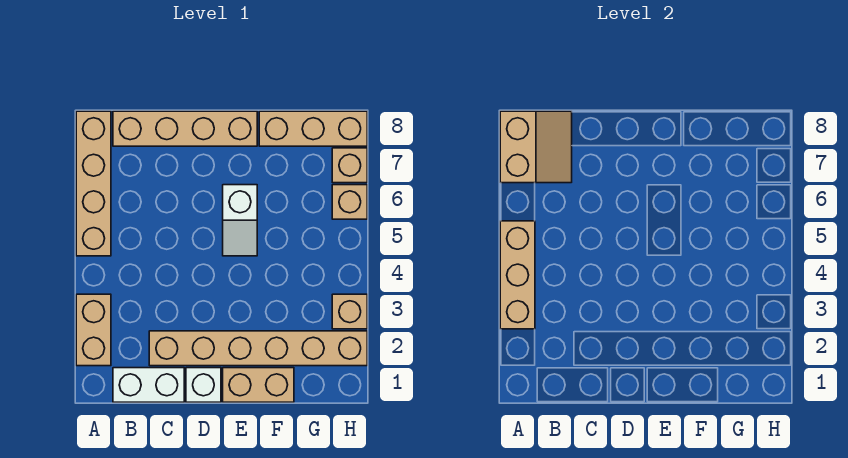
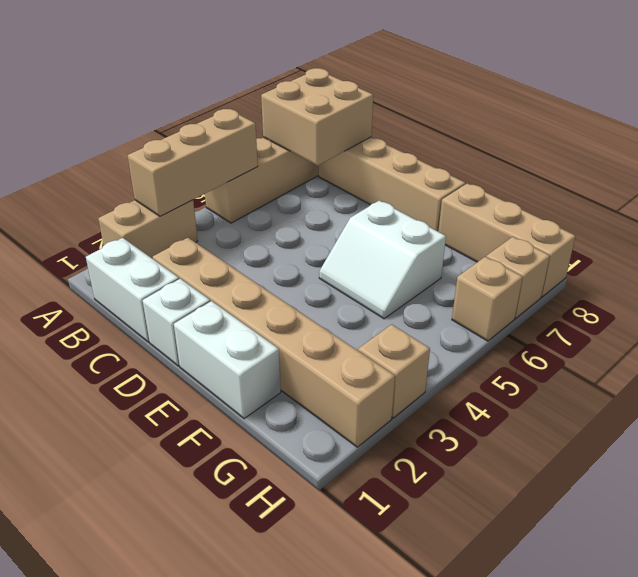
tan slope A7:B8 level 2 top A -> tan brick A7:B8 level 2
tan brick E1:F1 level 1 -> white brick E1:F1 level 1
white slope E5:E6 level 1 top 6 -> white slope E5:F6 level 1 top 6

